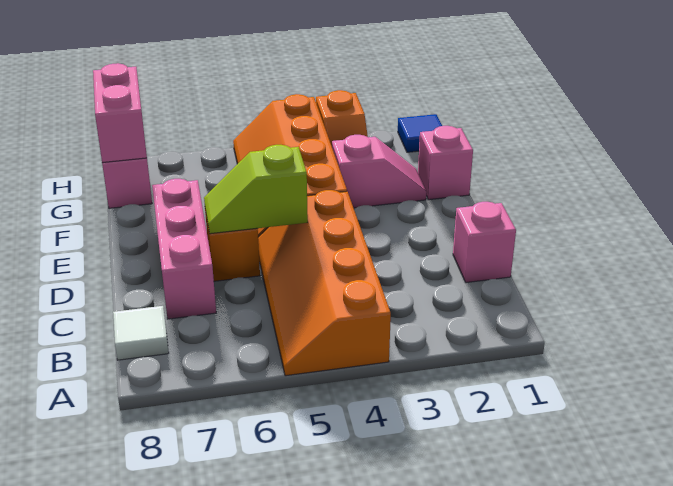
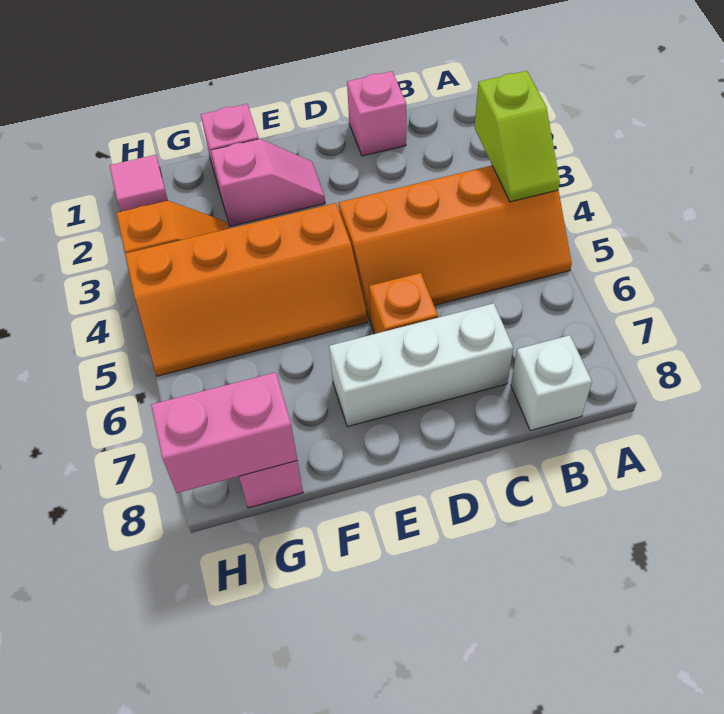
white tile B8 level 1 -> white brick B8 level 1
pink brick C7:E7 level 1 -> white brick C7:E7 level 1
lime slope D5:D6 level 2 top 5 -> lime slope A3:A4 level 2 top 3
pink slope F2:F3 level 1 top 3 -> pink slope E2:F2 level 1 top F
blue tile H1 level 1 -> pink tile H1 level 1

